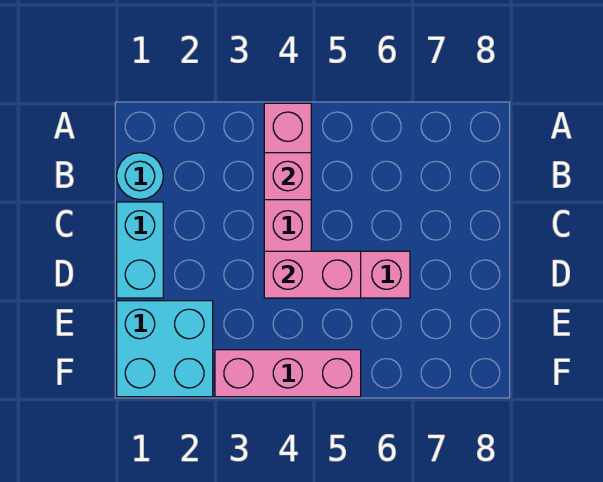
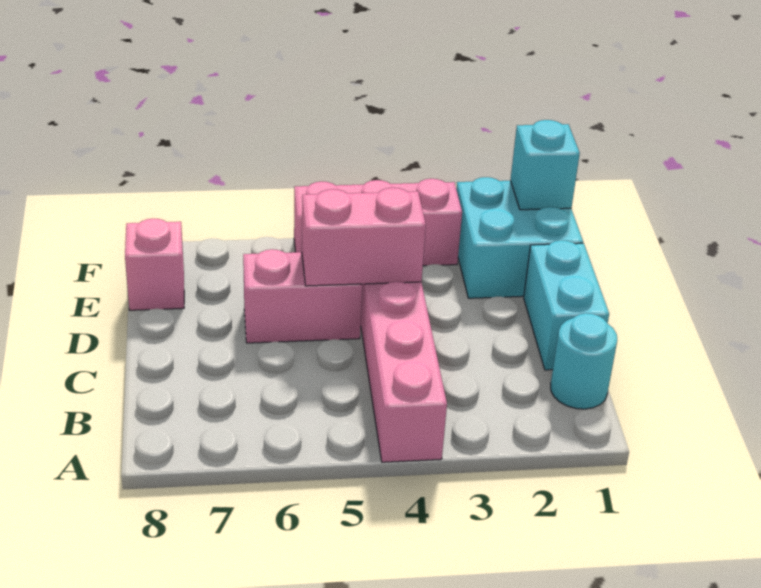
pink brick B4 level 2 -> pink brick E8 level 1
none -> cyan brick F1 level 2

